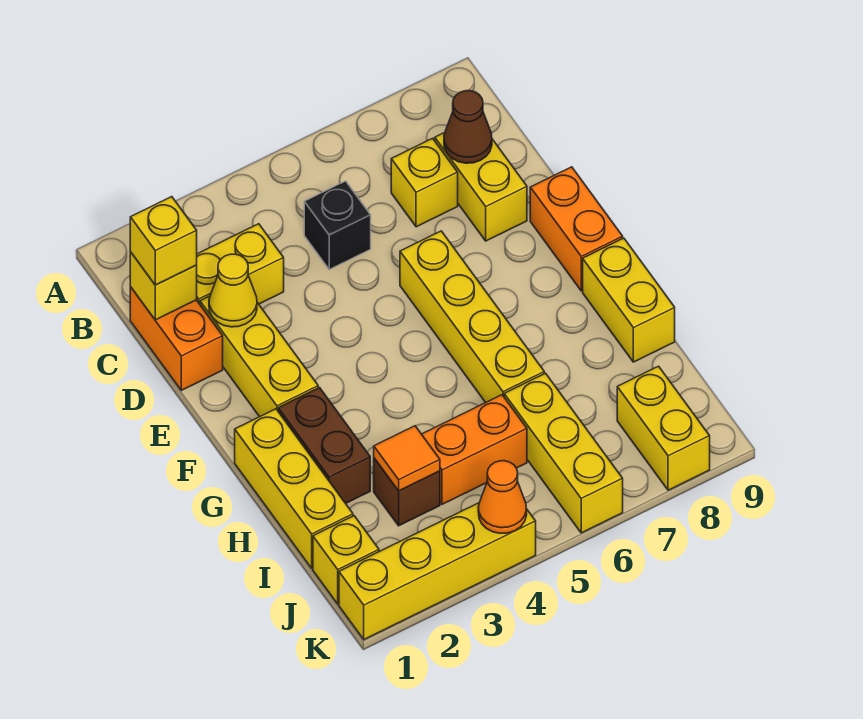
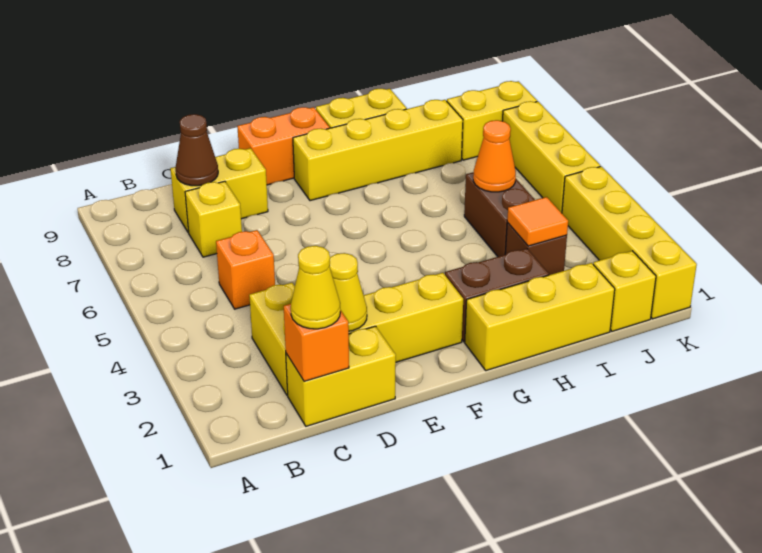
orange brick C1:D1 level 1 -> yellow brick C1:D1 level 1
yellow brick C1 level 2 -> orange brick C1 level 2
yellow brick C1 level 3 -> yellow cone C1 level 3
black brick C5 level 1 -> orange brick C5 level 1
yellow brick E6:H6 level 1 -> yellow brick F8:I8 level 1
orange brick I4:I5 level 1 -> brown brick I4:I5 level 1
yellow brick I6:K6 level 1 -> yellow brick K5:K7 level 1
orange cone K4 level 2 -> orange cone I5 level 2

